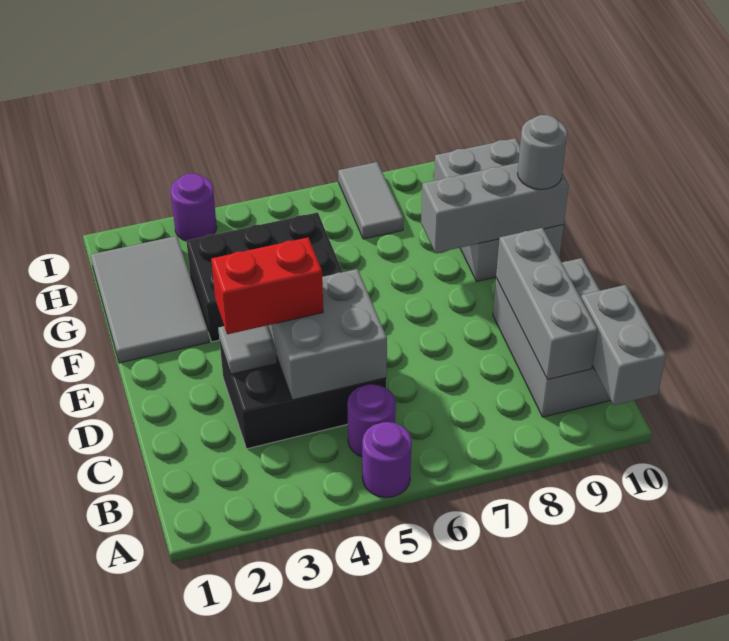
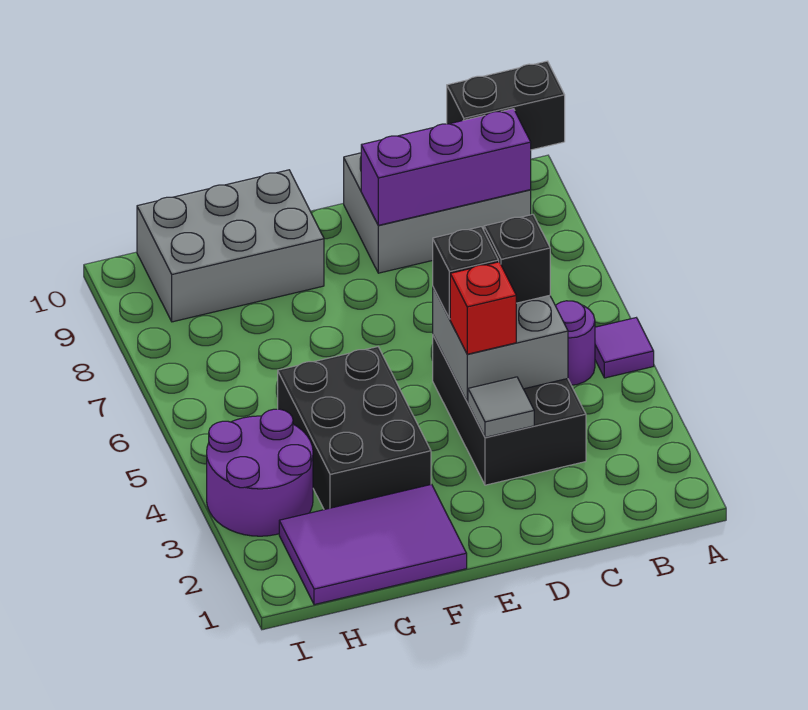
purple round brick A5 level 1 -> purple tile A5 level 1
grey brick A10:B10 level 2 -> black brick A10:B10 level 2
grey brick B9:D9 level 2 -> purple brick B9:D9 level 2
none -> black brick C5 level 3
red brick D3:D4 level 3 -> red brick D4 level 3
none -> black brick D5 level 3
grey tile F1:H2 level 1 -> purple tile F1:H2 level 1
grey brick F8:F10 level 2 -> none
grey round brick F10 level 3 -> none
grey tile H7:I7 level 1 -> none
purple round brick I3 level 1 -> purple round brick H3:I4 level 1

